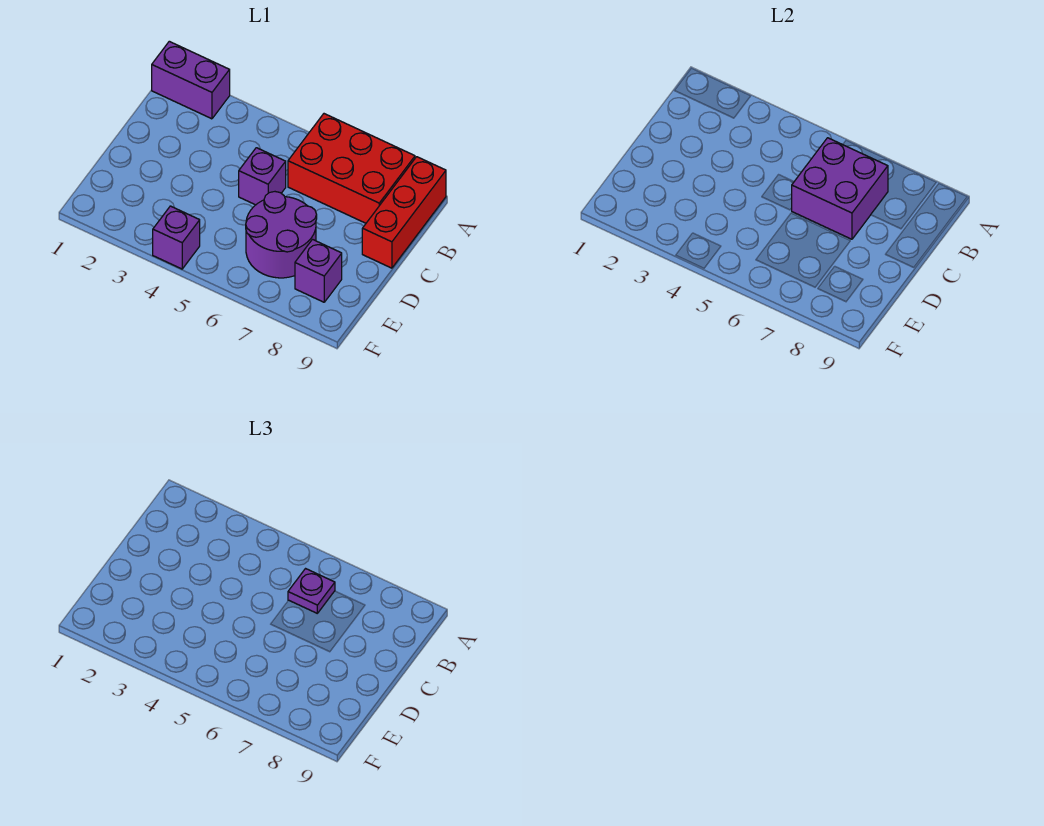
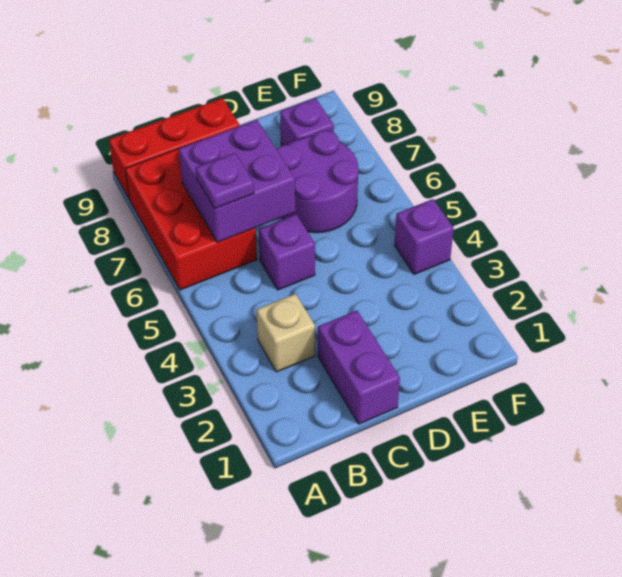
purple brick A1:A2 level 1 -> purple brick C1:C2 level 1
none -> tan brick B3 level 1

